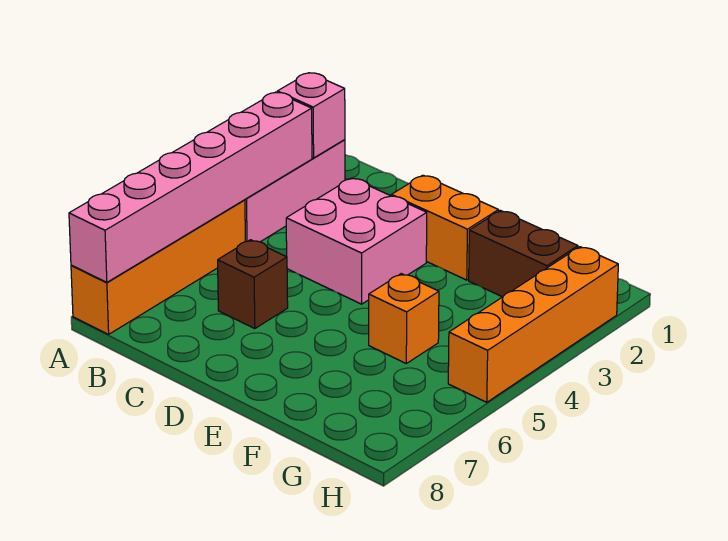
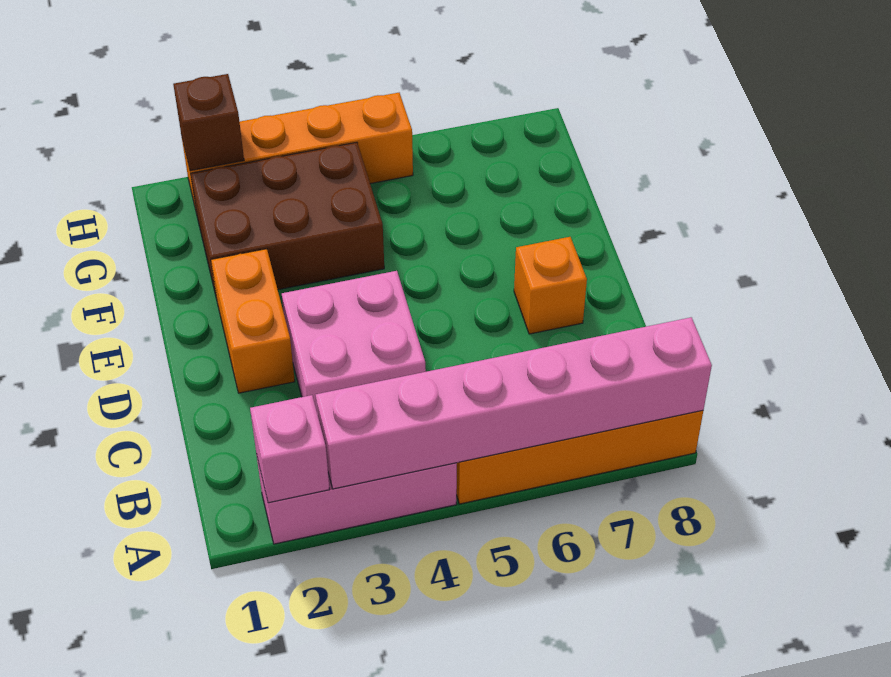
brown brick C6 level 1 -> brown brick H2 level 2
brown brick F2:G2 level 1 -> brown brick F2:G4 level 1
orange brick F5 level 1 -> orange brick D7 level 1

